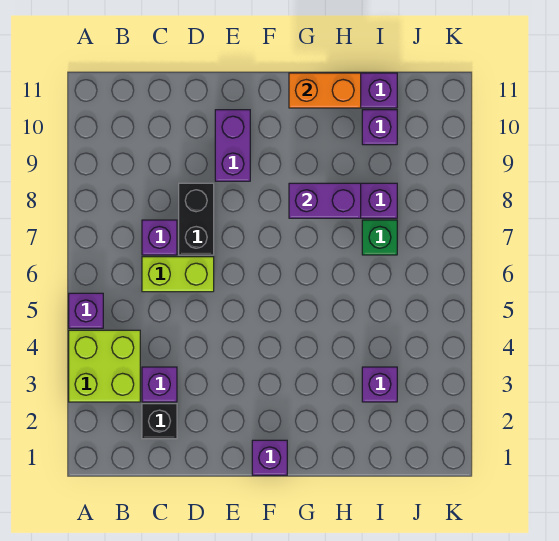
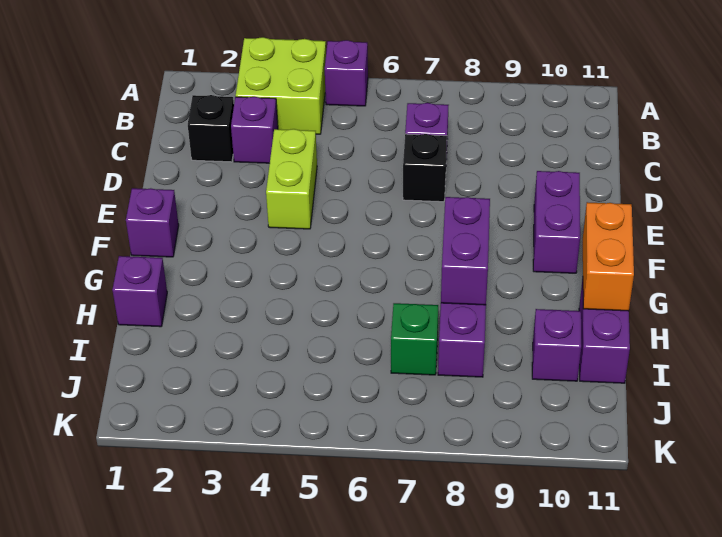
lime brick C6:D6 level 1 -> lime brick D4:E4 level 1
black brick D7:D8 level 1 -> black brick D7 level 1
purple brick E9:E10 level 1 -> purple brick E10:F10 level 1
purple brick I3 level 1 -> purple brick H1 level 1

